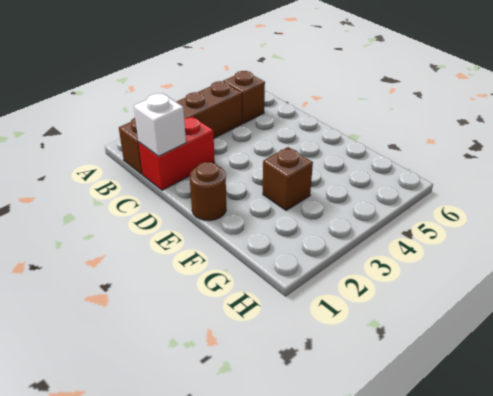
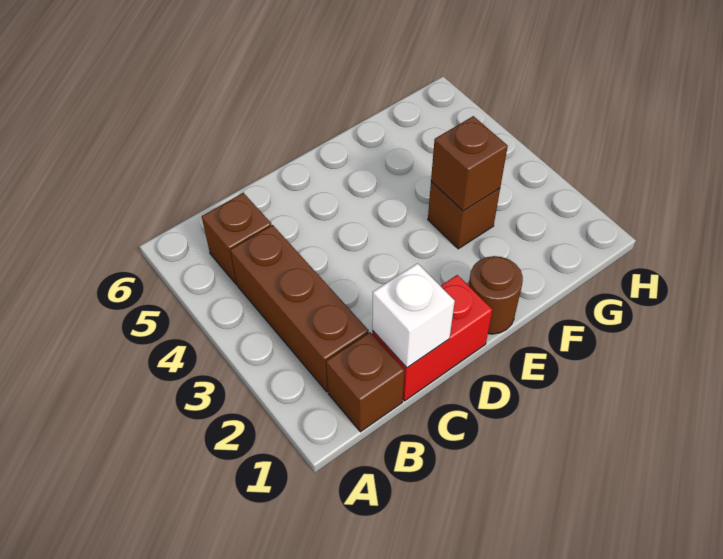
red brick C1:C2 level 1 -> red brick C1:D1 level 1
none -> brown brick F3 level 2

